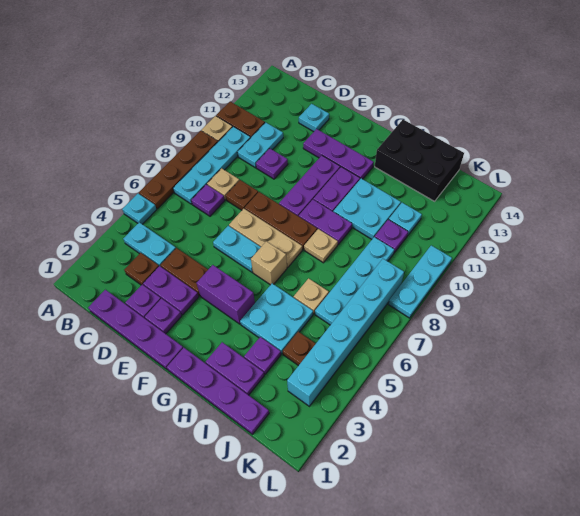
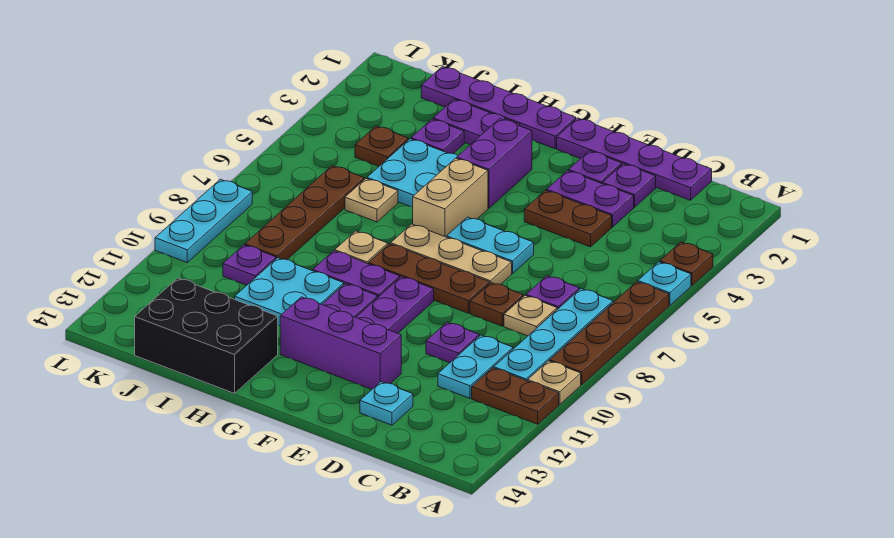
cyan plate B4:C4 level 1 -> none
brown plate C3 level 1 -> brown plate A4 level 1
purple plate E12:G12 level 1 -> purple brick E12:G12 level 1
purple brick F4:G4 level 1 -> purple brick G3:G4 level 1
tan brick G6 level 1 -> tan brick G5:G6 level 1
cyan plate J6:J9 level 1 -> brown plate J6:J9 level 1
cyan plate J11 level 1 -> none
cyan brick K3:K8 level 1 -> none

